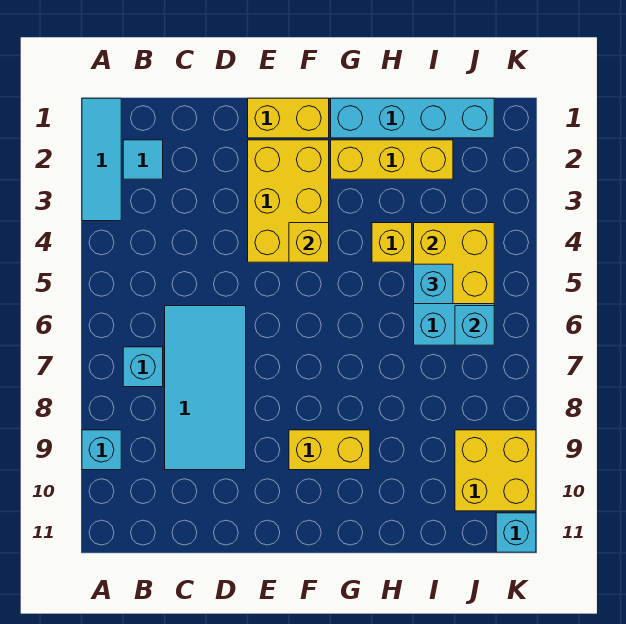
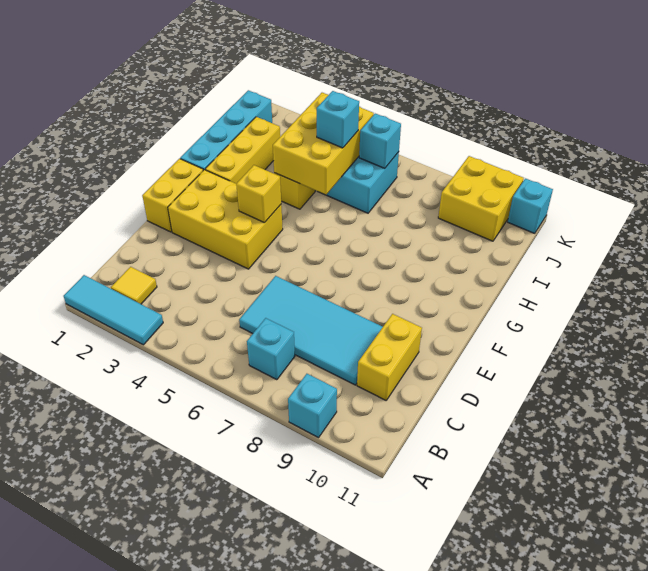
cyan tile B2 level 1 -> yellow tile B2 level 1
yellow brick F9:G9 level 1 -> yellow brick C10:D10 level 1
yellow brick I4:J5 level 2 -> yellow brick H4:J5 level 2

